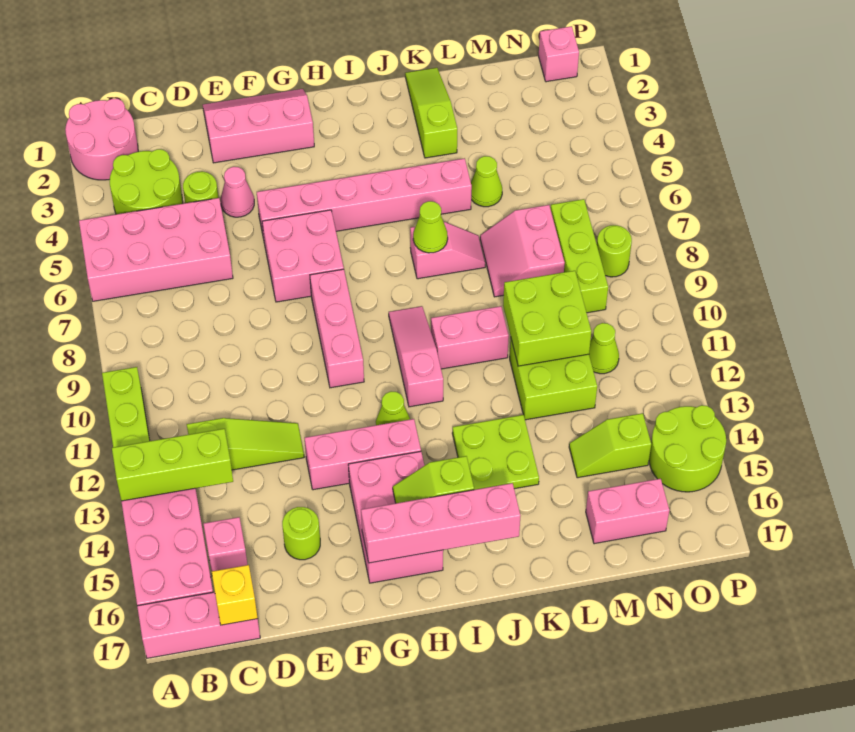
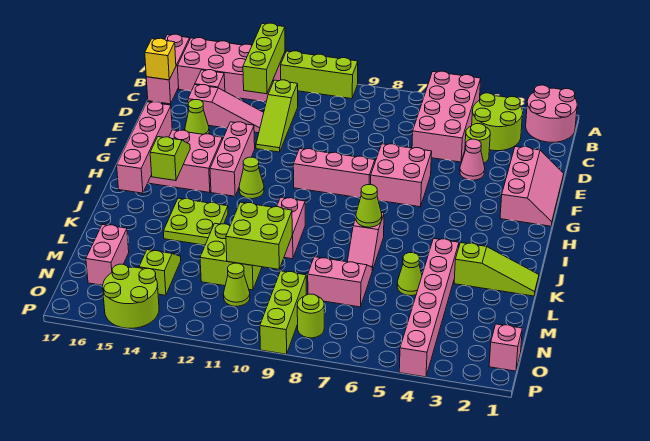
lime round brick E15 level 1 -> lime cone E15 level 1
pink brick F5:K5 level 1 -> pink brick K4:P4 level 1
pink slope I9:I11 level 1 top 11 -> pink slope D13:D15 level 1 top 15
lime brick N7:N9 level 1 -> lime brick N9:P9 level 1

